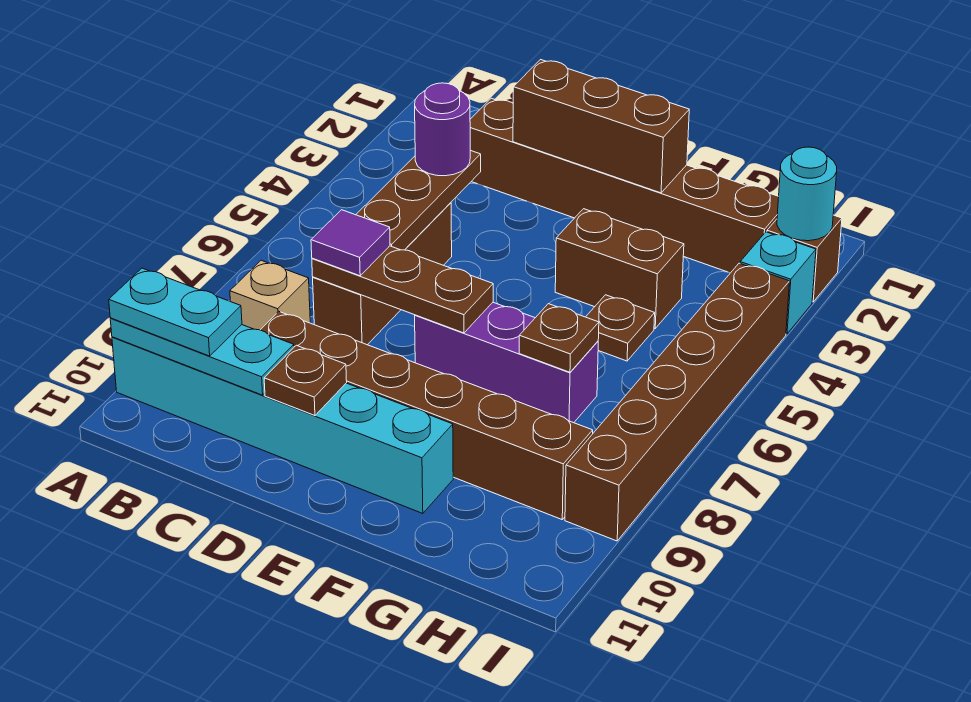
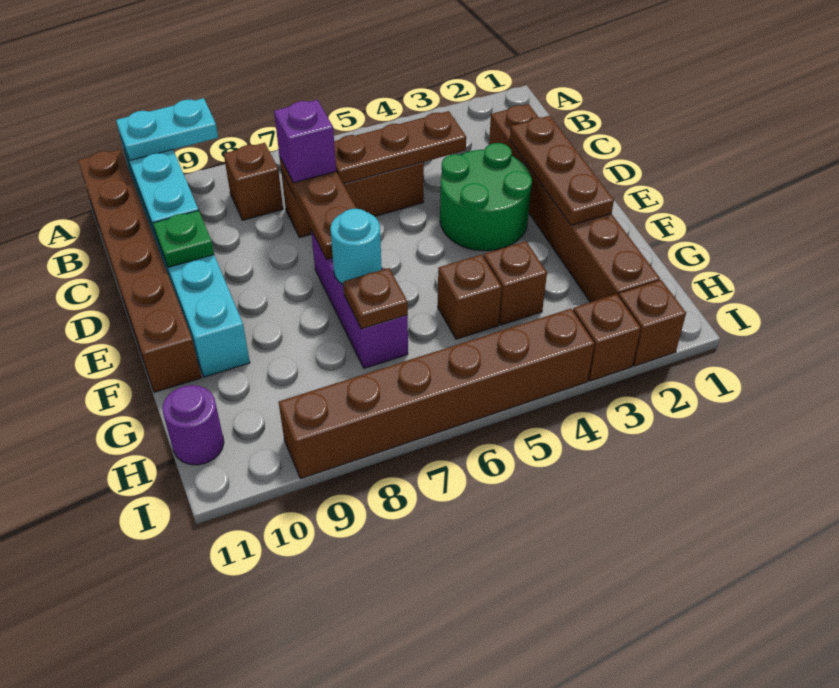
cyan plate A10:B10 level 3 -> cyan plate A9:A10 level 3
tan brick B8 level 1 -> brown brick B8 level 1
purple round brick C4 level 3 -> purple round brick H11 level 1
purple tile C7 level 3 -> purple brick C7 level 3
brown brick C9:H9 level 1 -> brown brick A11:F11 level 1
brown brick D2:F2 level 2 -> brown plate D2:F2 level 2
none -> green round brick D3:E4 level 1
brown plate D10 level 2 -> green plate D10 level 2
brown brick F4:G4 level 1 -> brown brick G4 level 1
brown plate G5 level 1 -> brown brick G5 level 1
cyan round brick I2 level 2 -> cyan round brick F7 level 2
cyan brick I3 level 1 -> brown brick I3 level 1

